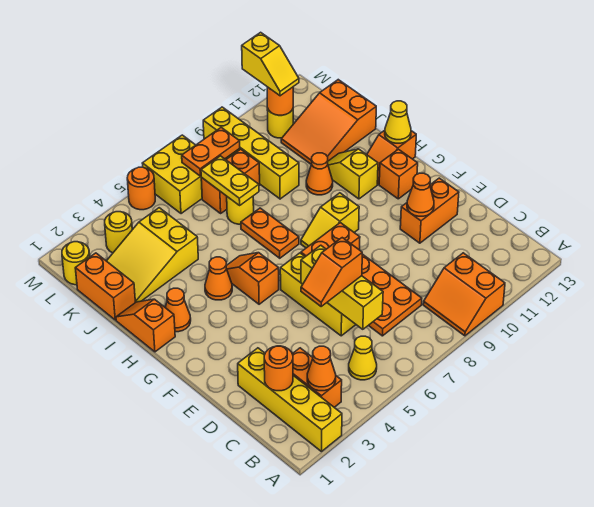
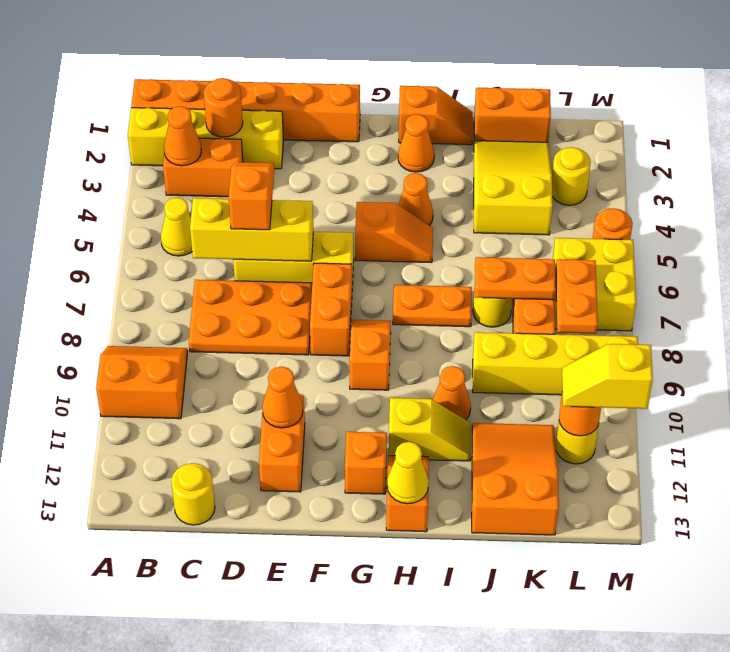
none -> orange brick A1:F1 level 1
yellow slope G8:G9 level 1 top 9 -> orange slope G8:G9 level 1 top 9
yellow plate J7:K7 level 2 -> orange plate J7:K7 level 2
yellow round brick L1 level 1 -> yellow round brick C13 level 1

